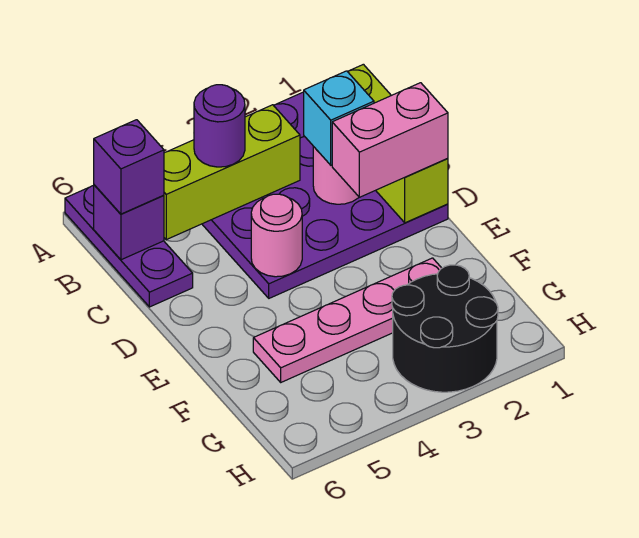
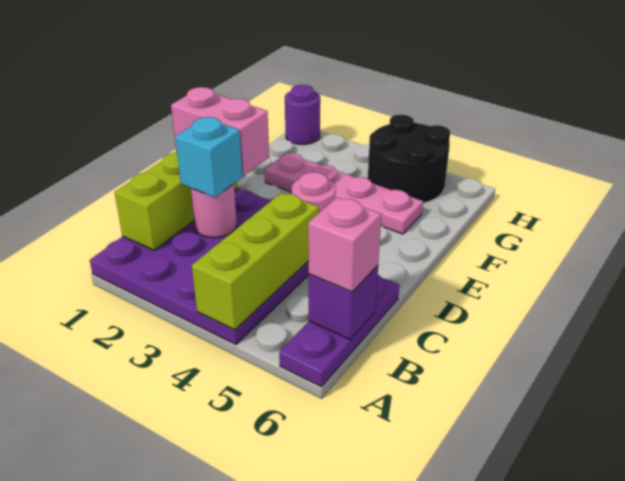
lime brick B3:B5 level 2 -> lime brick A4:C4 level 2
purple round brick B4 level 3 -> purple round brick H1 level 1
purple brick B6 level 3 -> pink brick B6 level 3
black round brick G2:H3 level 1 -> black round brick G4:H5 level 1

